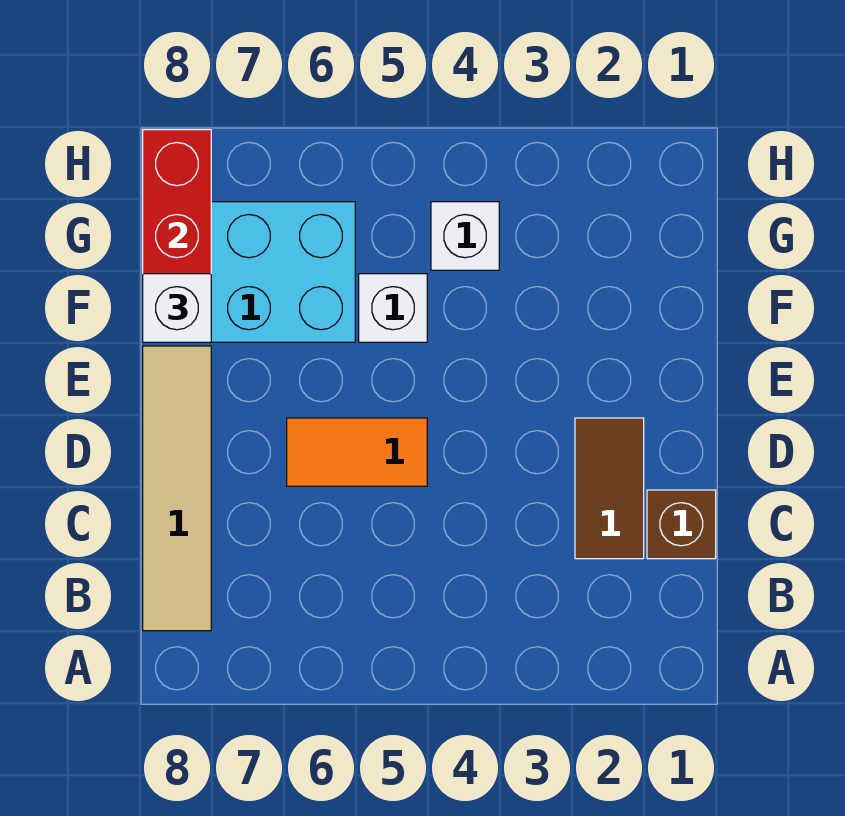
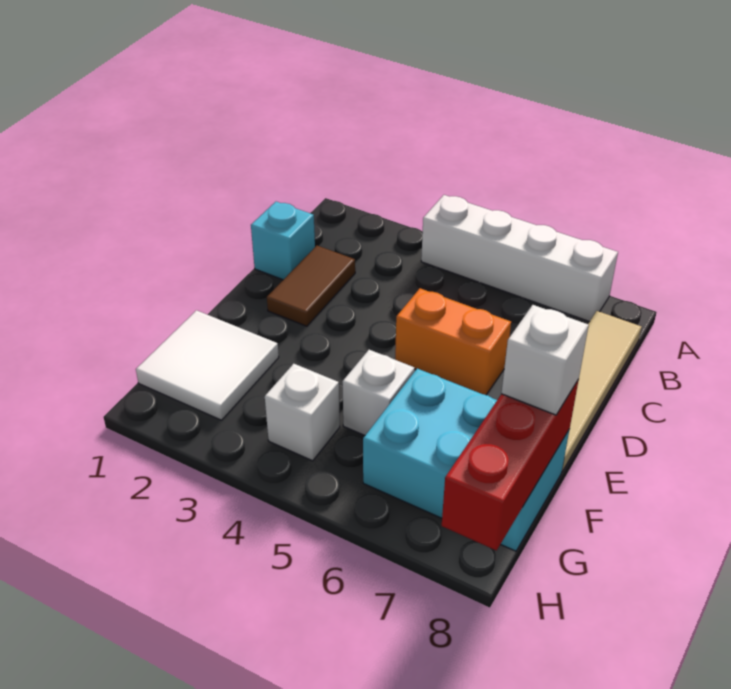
none -> white brick A4:A7 level 1
brown brick C1 level 1 -> cyan brick C1 level 1
orange tile D5:D6 level 1 -> orange brick D5:D6 level 1
none -> white tile F1:G2 level 1

